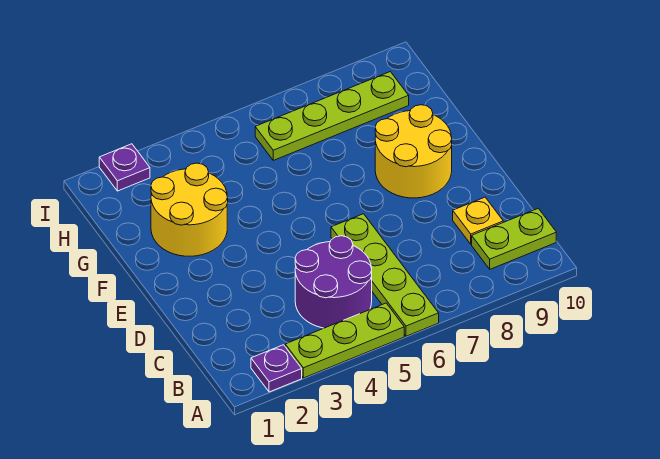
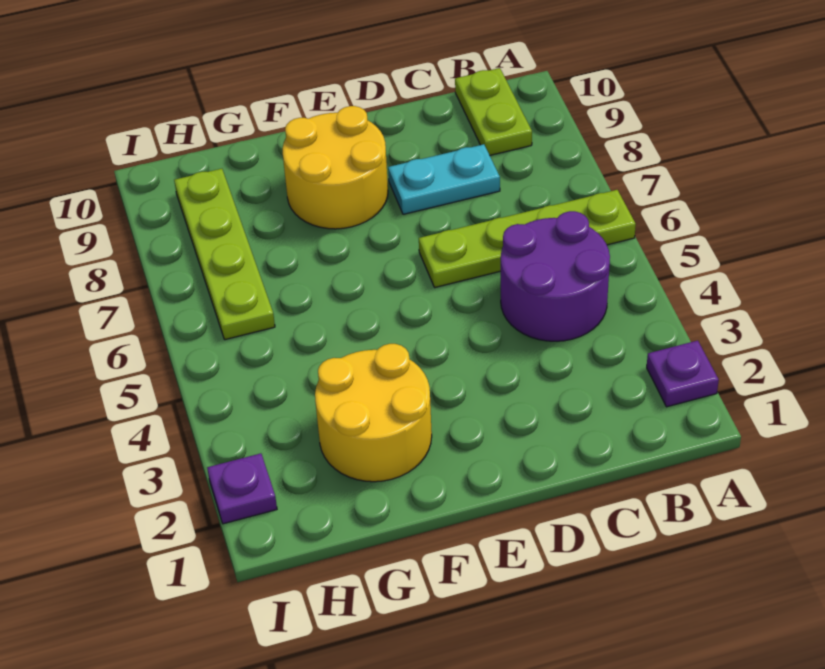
lime plate A3:A5 level 1 -> none
none -> cyan plate C8:D8 level 1
yellow plate C9 level 1 -> none

